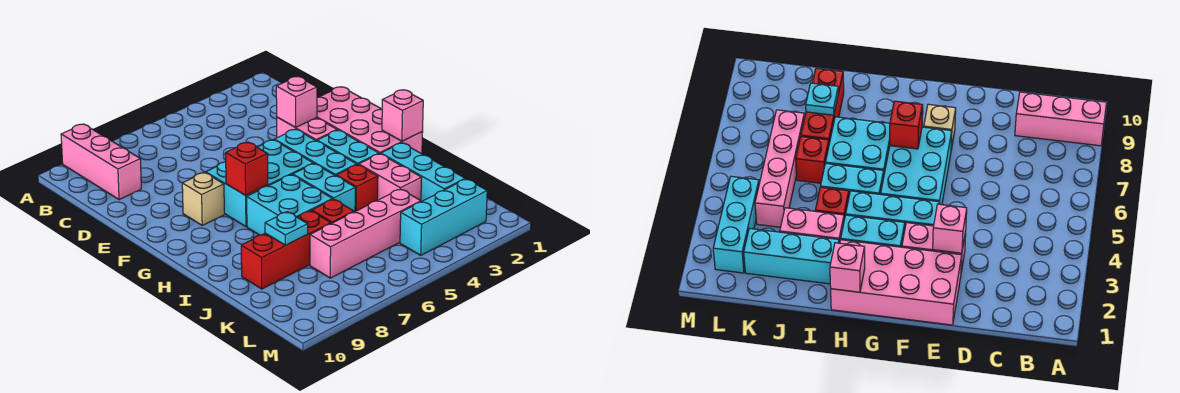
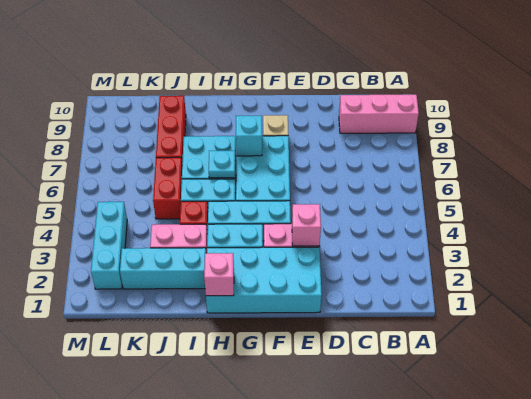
pink brick E1:H2 level 1 -> cyan brick E1:H2 level 1
red brick G7 level 2 -> cyan brick G7 level 2
red brick J6 level 1 -> red brick J5:J6 level 1
cyan plate J8 level 2 -> cyan plate H6 level 2
pink brick K4:K7 level 1 -> none

